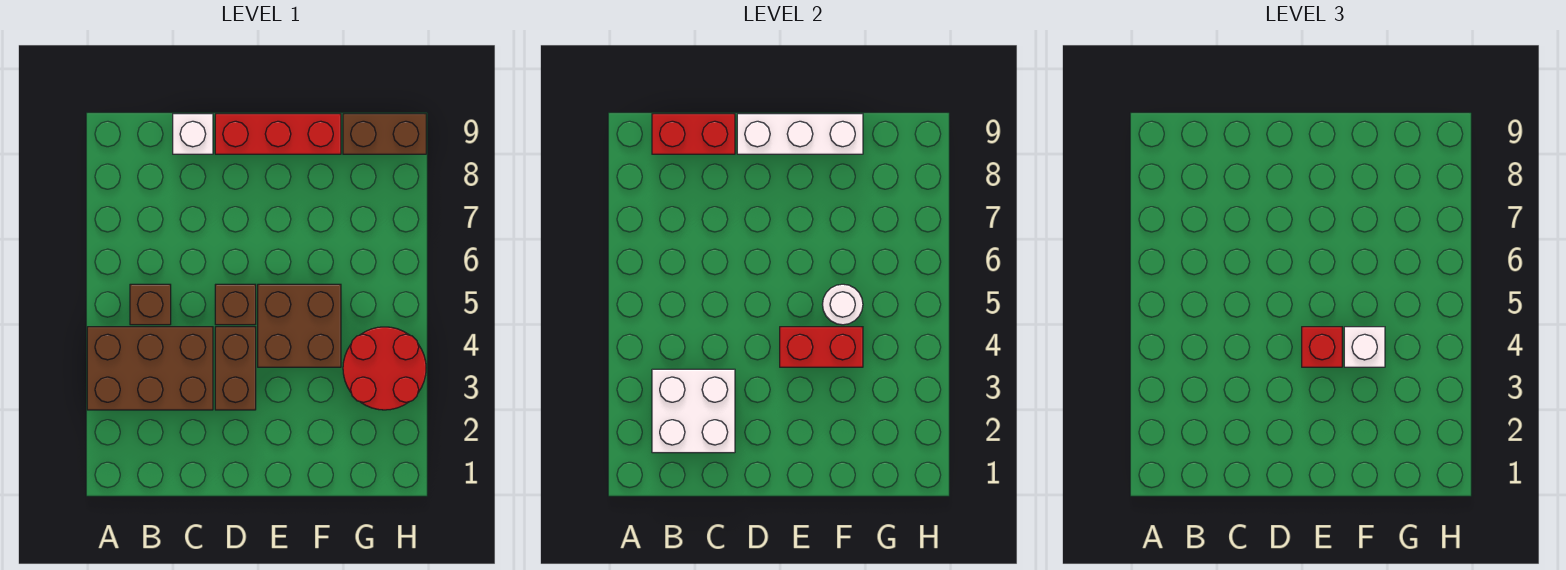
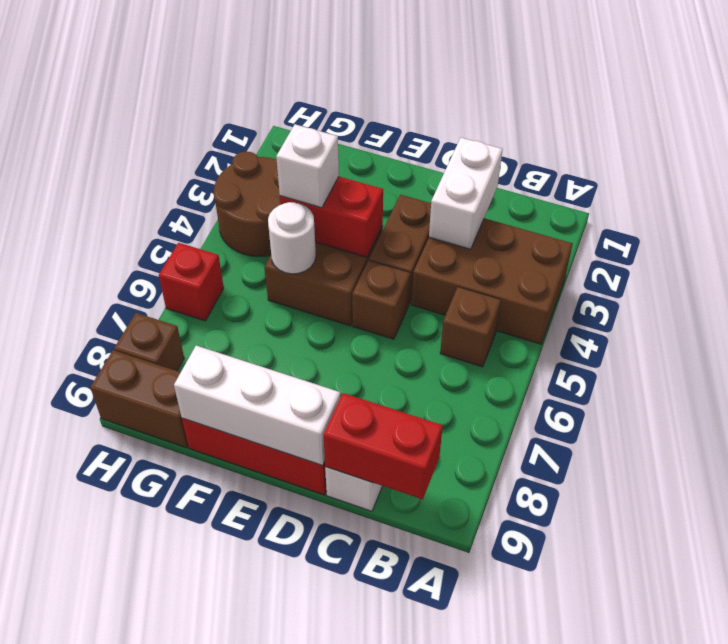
white brick B2:C3 level 2 -> white brick C2:C3 level 2
red brick E4 level 3 -> red brick H6 level 1
red round brick G3:H4 level 1 -> brown round brick G3:H4 level 1
none -> brown brick H8 level 1

